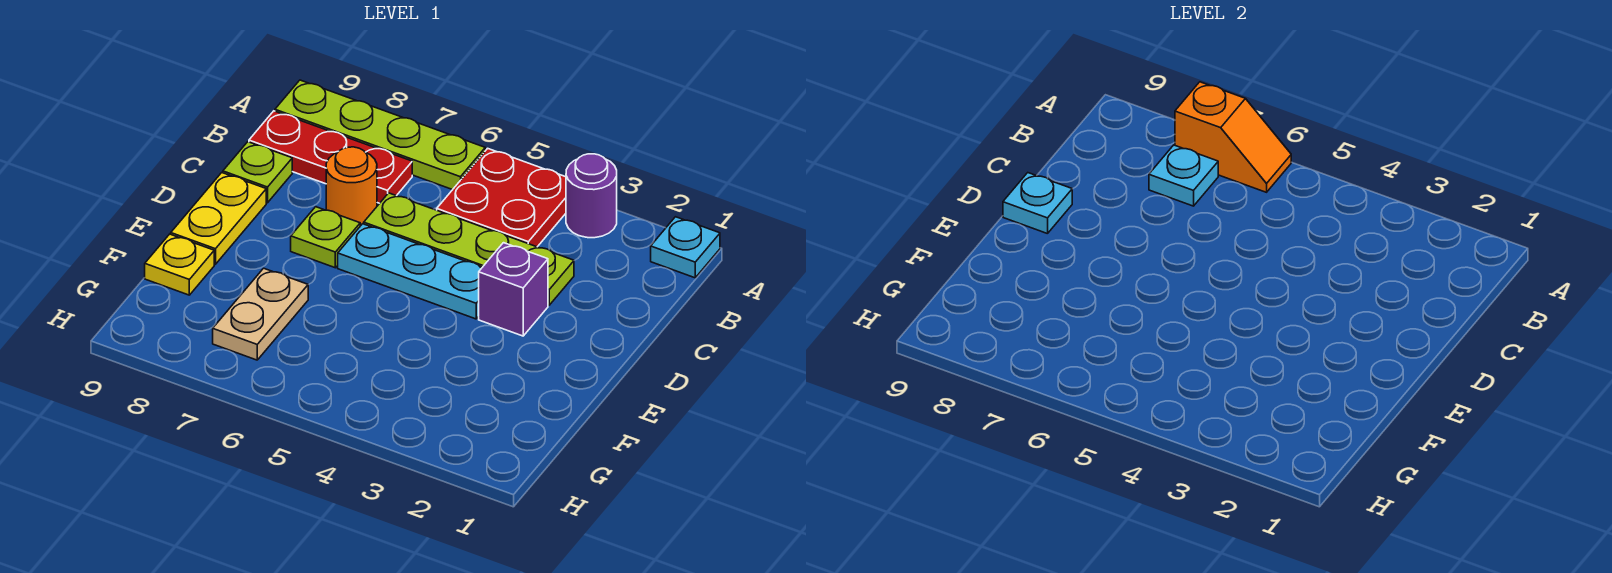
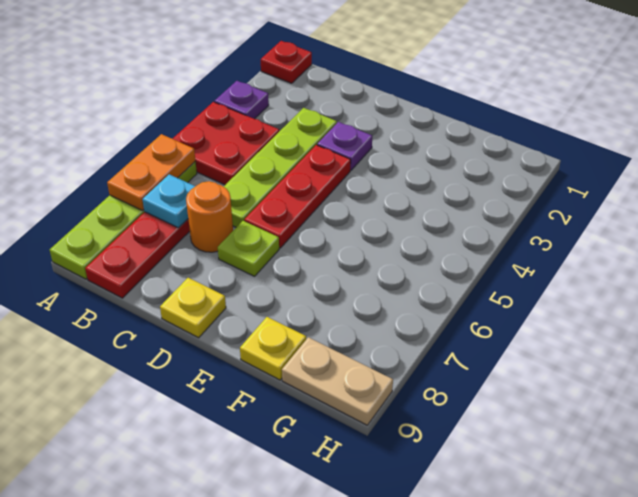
cyan plate A1 level 1 -> red plate A1 level 1
purple round brick A3 level 1 -> purple plate A3 level 1
orange slope A6:A7 level 2 top 7 -> orange plate A6:A7 level 2
lime plate C9 level 1 -> none
purple brick D3 level 1 -> purple plate D3 level 1
cyan plate D4:D6 level 1 -> red plate D4:D6 level 1
yellow plate D9:E9 level 1 -> yellow plate D9 level 1
cyan plate D9 level 2 -> none
tan plate F7:G7 level 1 -> tan plate G9:H9 level 1

